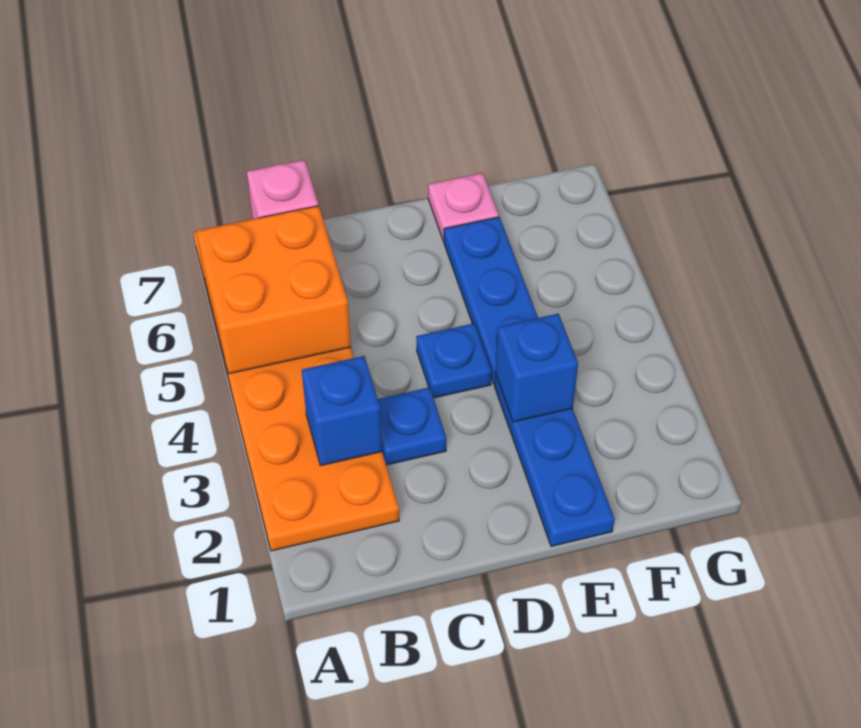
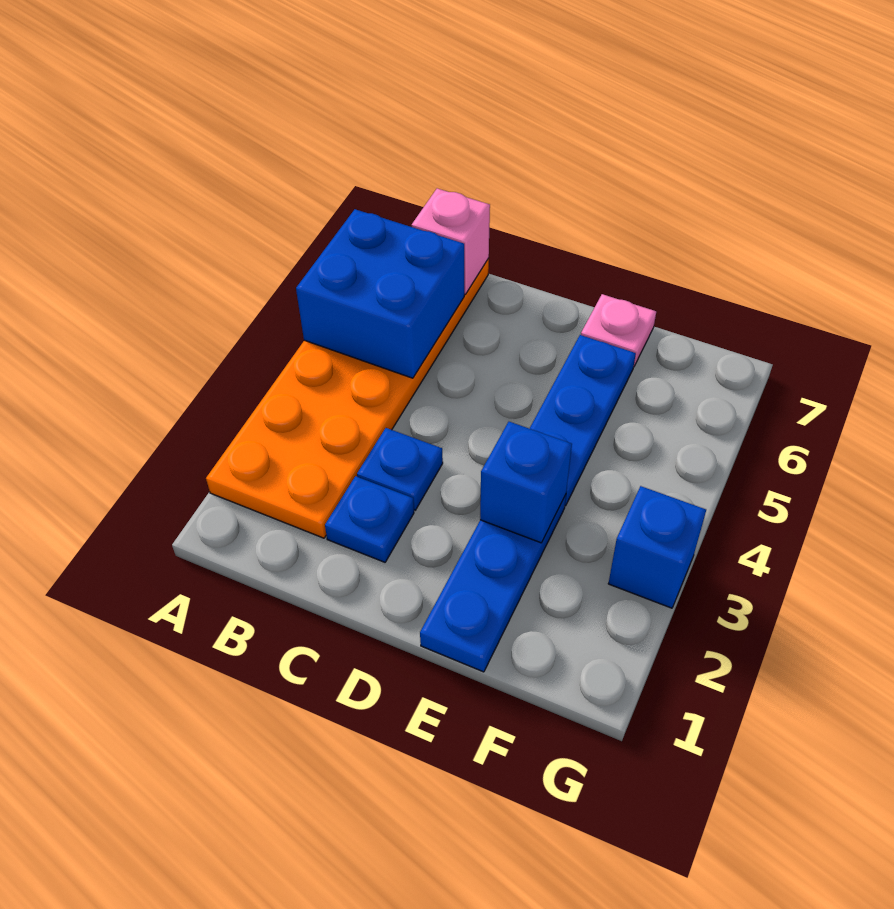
orange brick A5:B6 level 2 -> blue brick A5:B6 level 2
blue brick B3 level 2 -> blue brick G3 level 1
blue plate D4 level 1 -> blue plate C2 level 1

